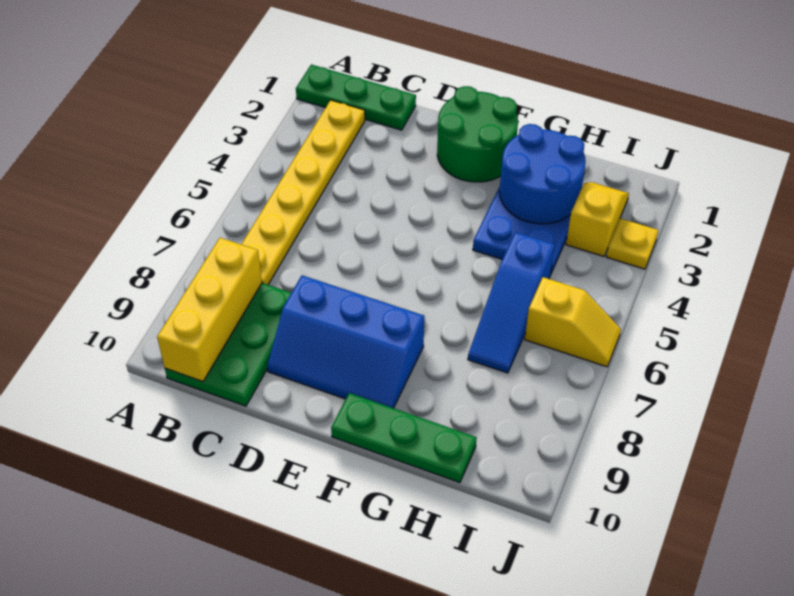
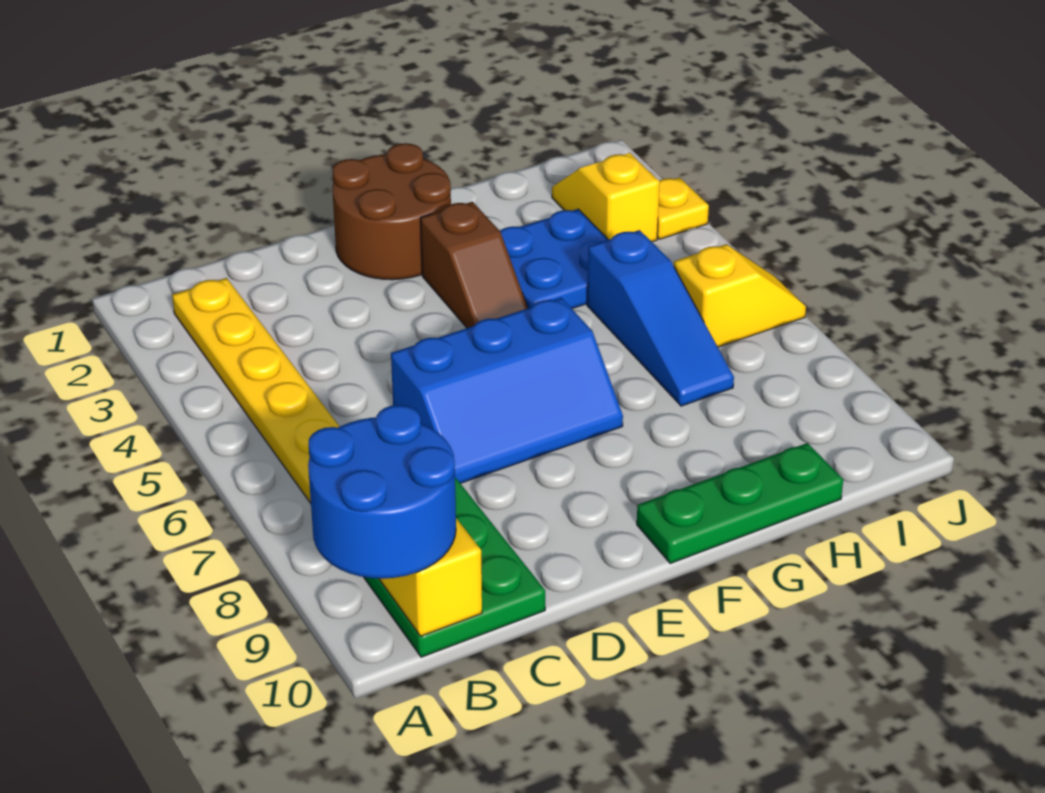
green plate A1:C1 level 1 -> none
blue slope D8:F9 level 1 top 8 -> blue slope D6:F7 level 1 top 6
green round brick E1:F2 level 1 -> brown round brick E1:F2 level 1
none -> brown slope F3:F4 level 1 top 3
blue round brick G2:H3 level 2 -> blue round brick A9:B10 level 3

